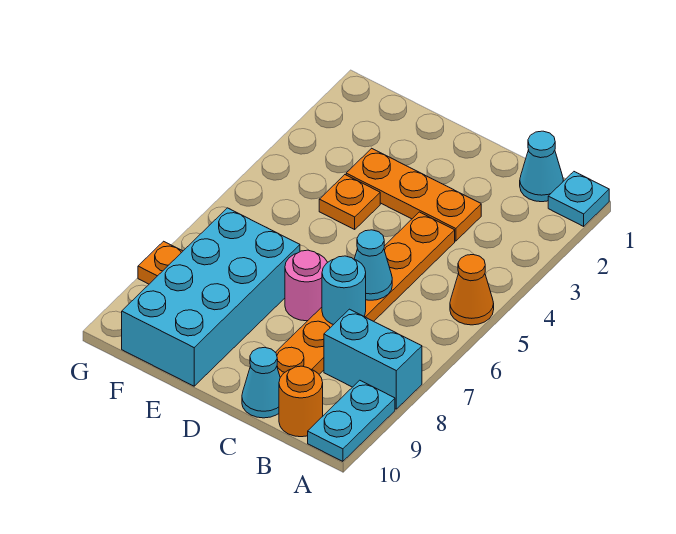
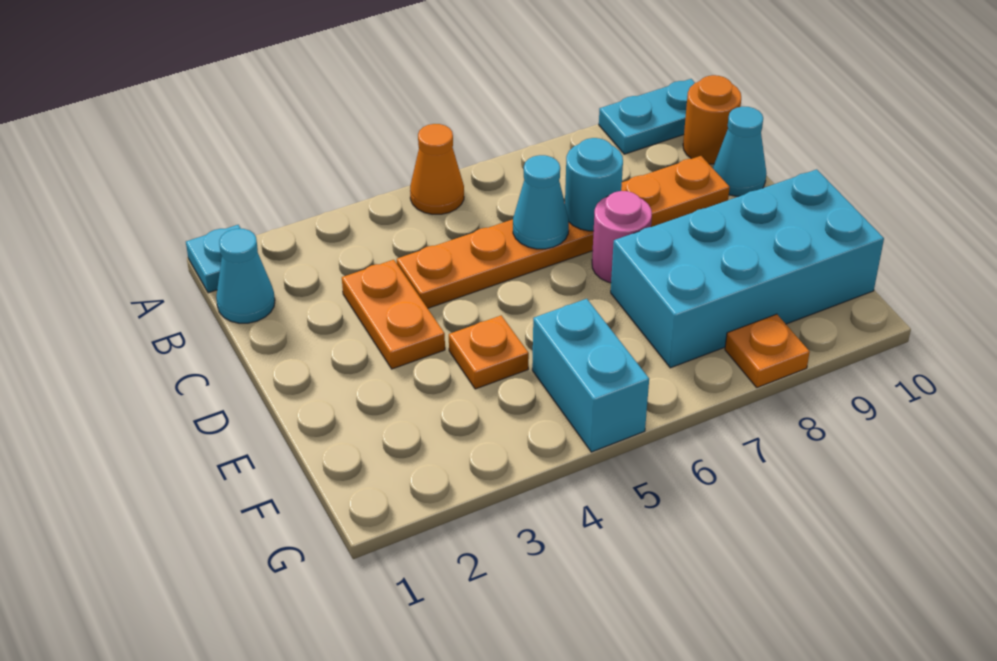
cyan brick A8:B8 level 1 -> cyan brick F5:G5 level 1
orange plate C3:E3 level 1 -> orange plate C3:D3 level 1

